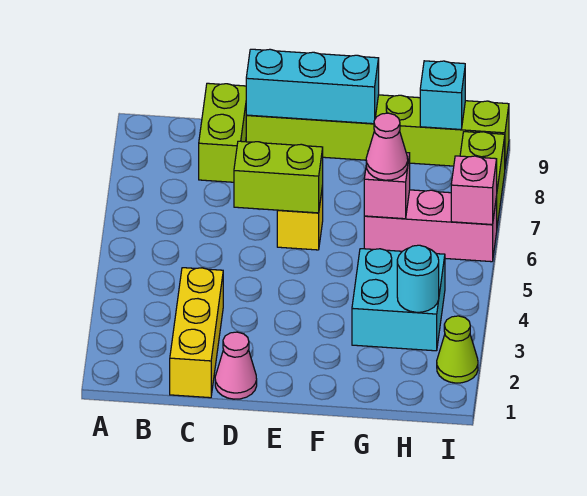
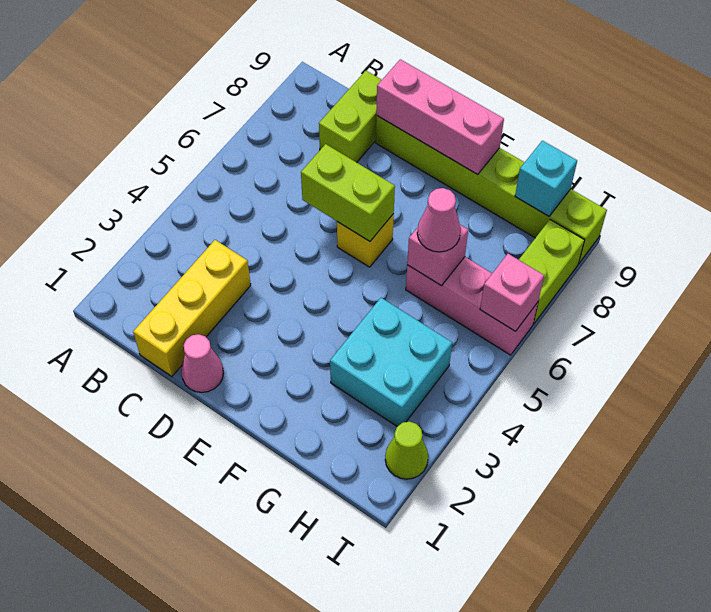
cyan brick D9:F9 level 2 -> pink brick D9:F9 level 2
cyan round brick H3 level 2 -> none

